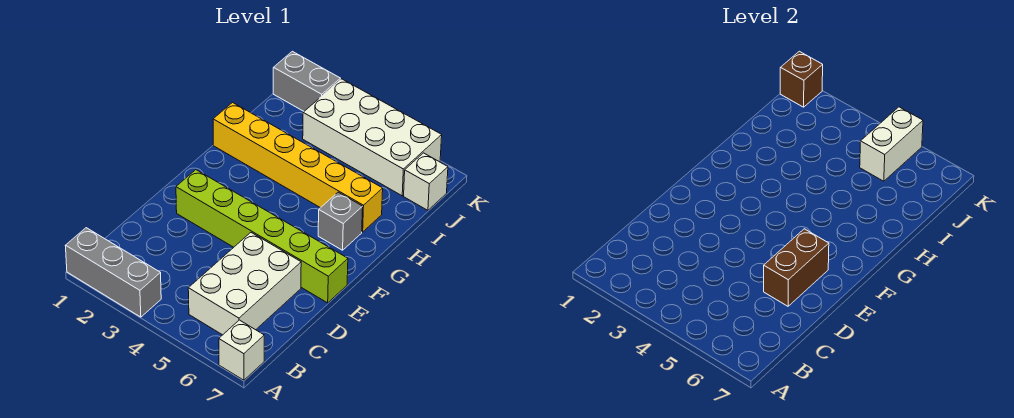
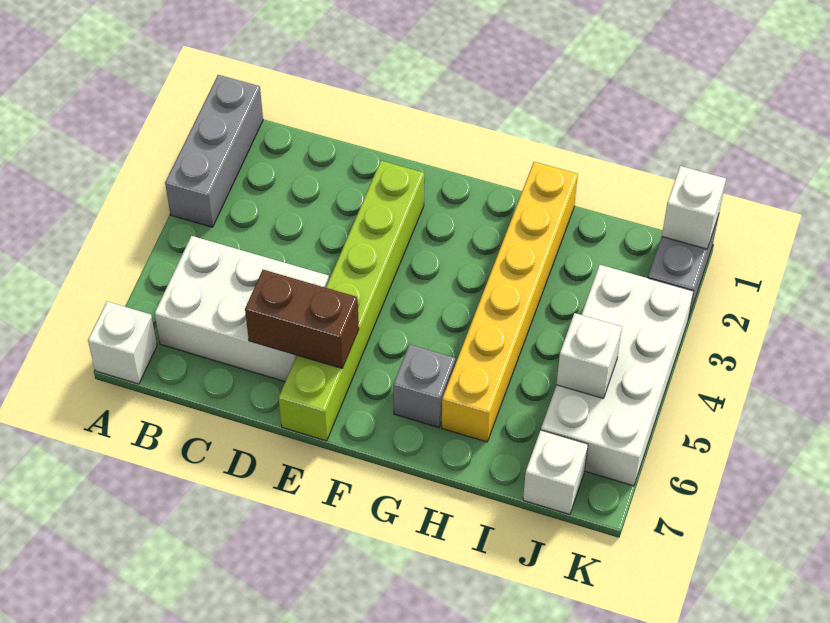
white brick J5:K5 level 2 -> white brick J5 level 2
brown brick K1 level 2 -> white brick K1 level 2

